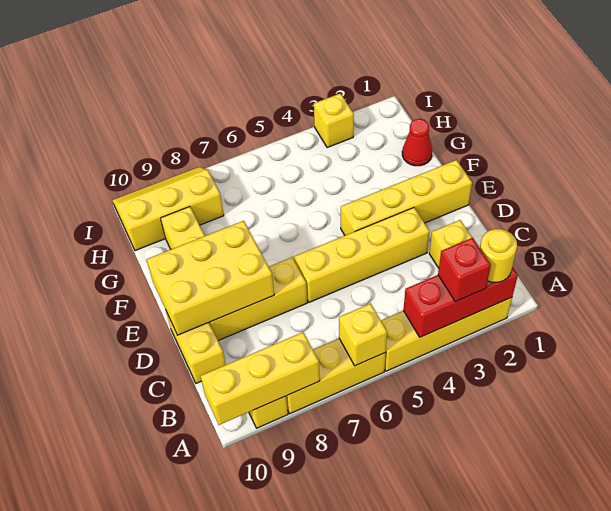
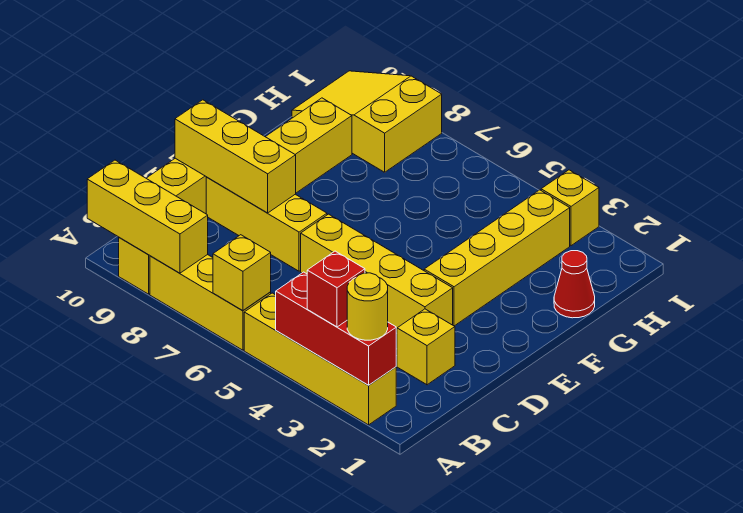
yellow brick D8:E10 level 2 -> yellow brick D8:D10 level 2
yellow brick E1:E4 level 1 -> yellow brick E3:H3 level 1
yellow slope H8:I10 level 1 top H -> yellow slope H8:I10 level 1 top 8

